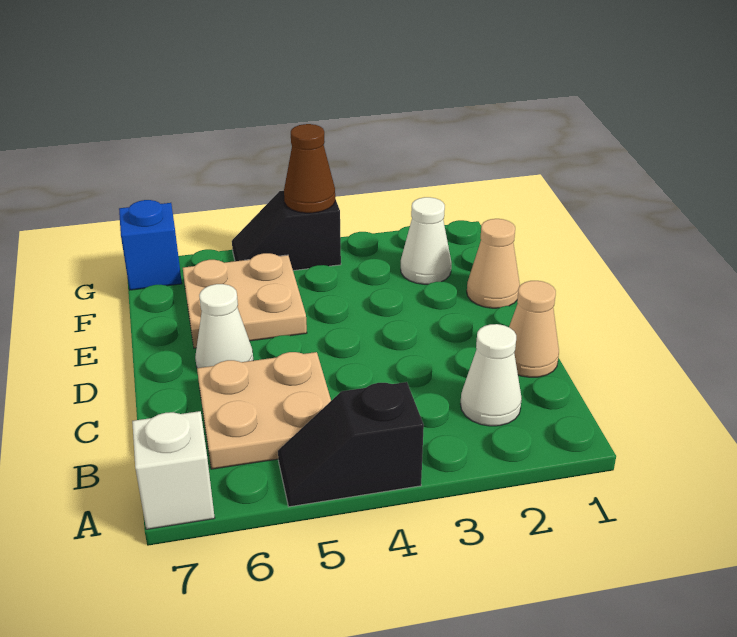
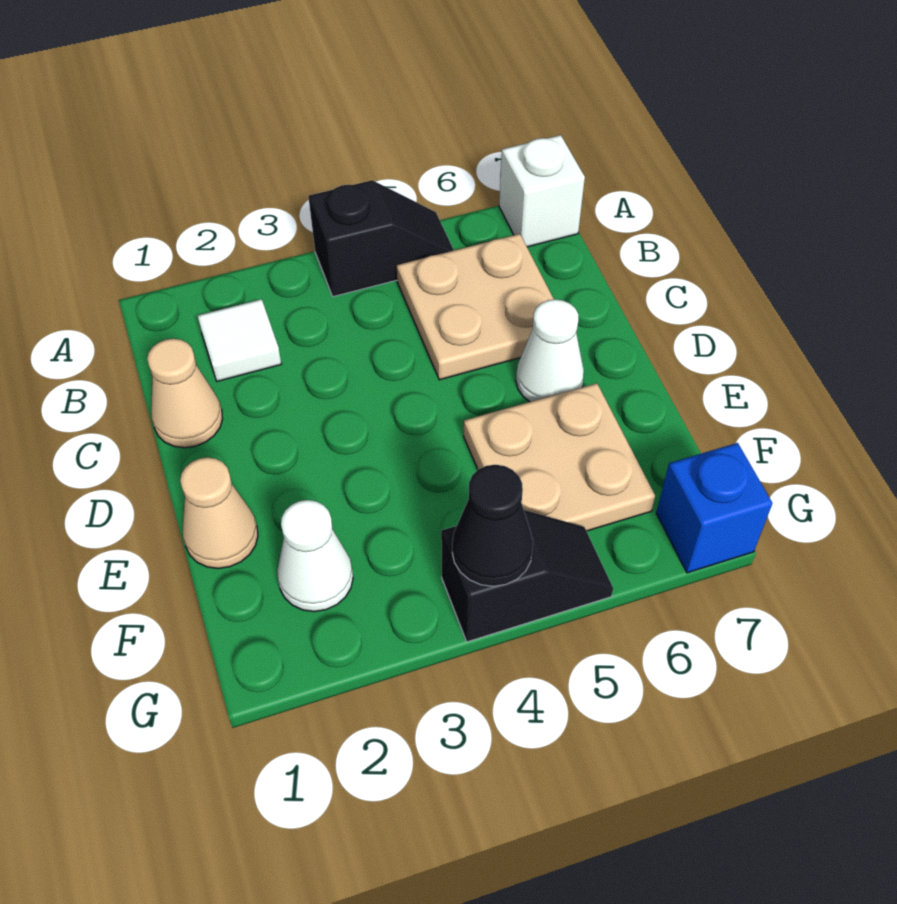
white cone B2 level 1 -> white tile B2 level 1
brown cone G4 level 2 -> black cone G4 level 2

